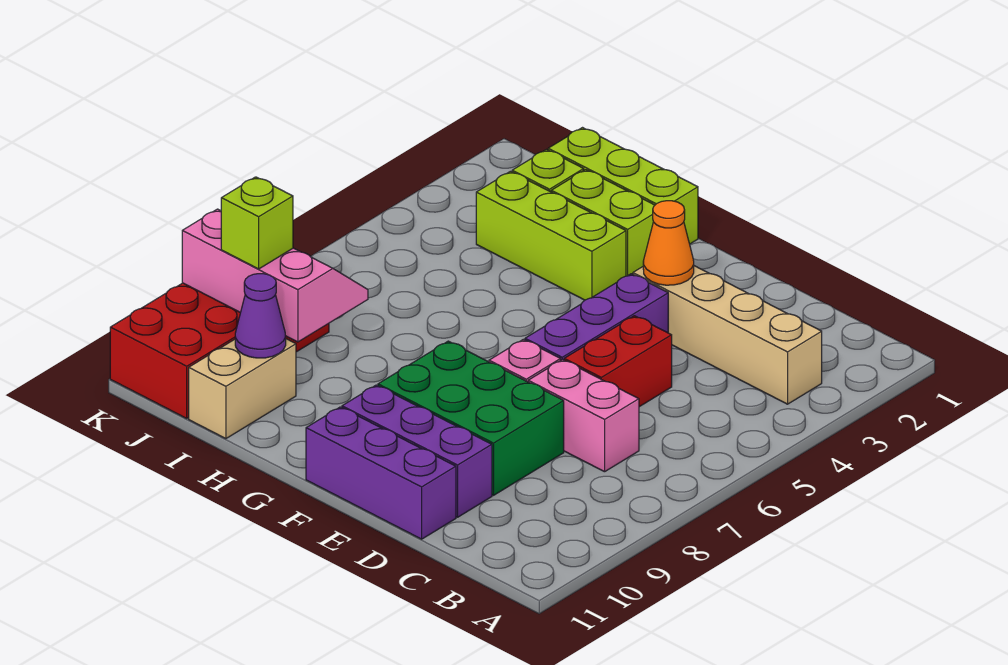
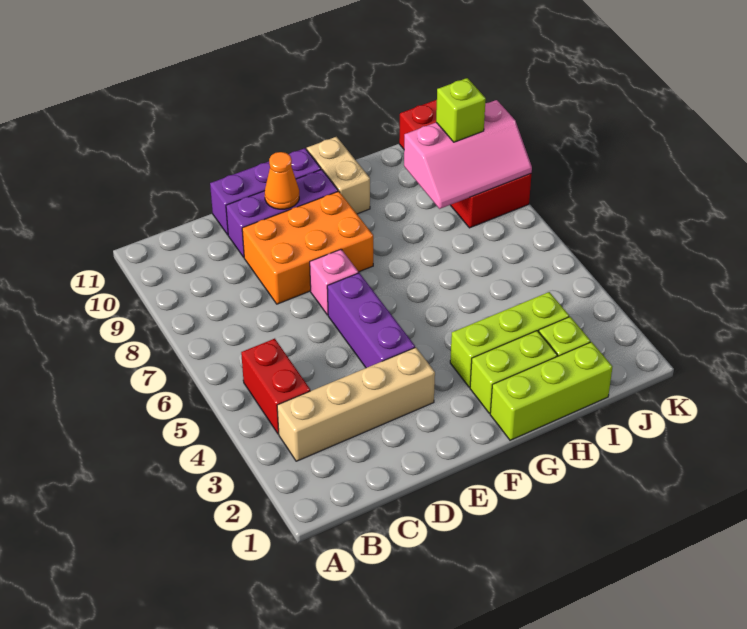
pink brick C7:D7 level 1 -> none
red brick D5:D6 level 1 -> red brick B4:B5 level 1
green brick D8:F9 level 1 -> orange brick D8:F9 level 1
orange cone E3 level 2 -> orange cone E10 level 2
tan brick I10:I11 level 1 -> tan brick G10:G11 level 1
purple cone I10 level 2 -> none

